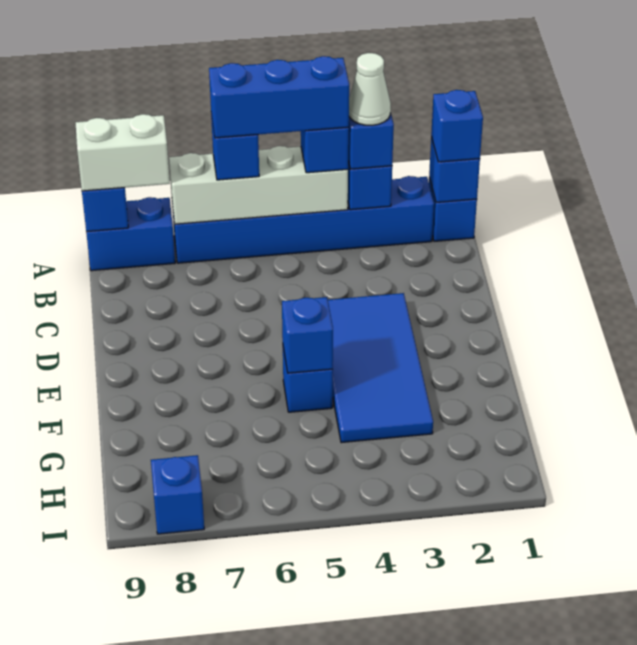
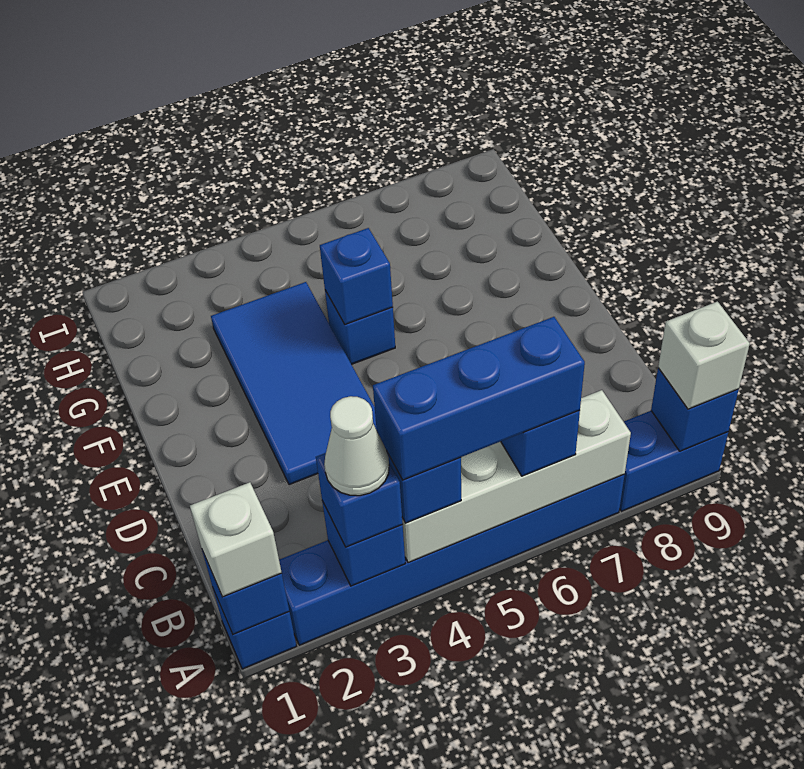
blue brick A1 level 3 -> white brick A1 level 3
white brick A8:A9 level 3 -> white brick A9 level 3
blue brick I8 level 1 -> none

